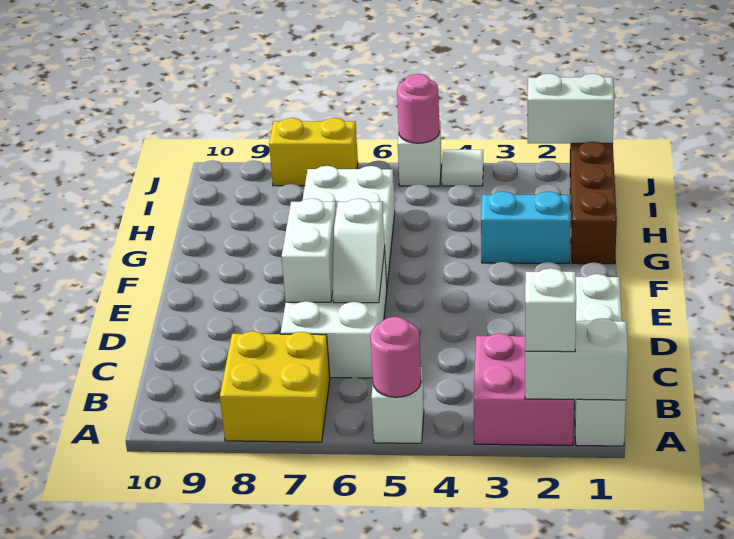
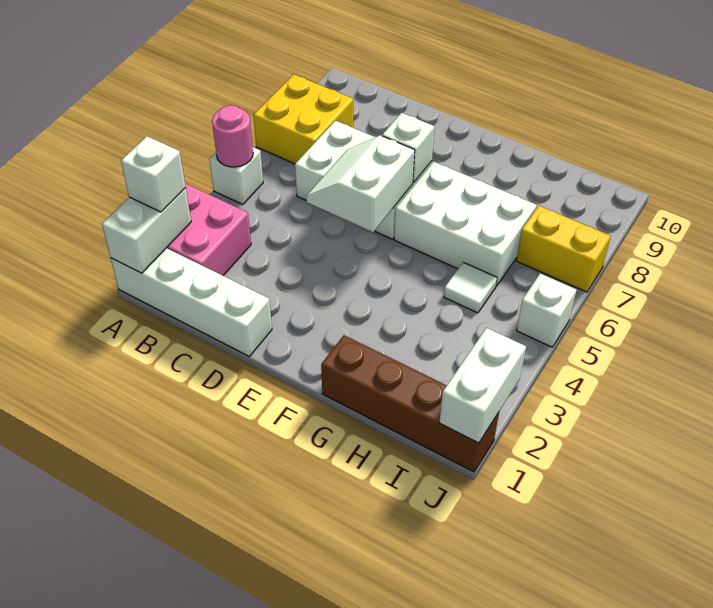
white slope D6:E6 level 2 top E -> white slope D5:E6 level 2 top E
white brick D7:E7 level 2 -> white brick E7 level 2
cyan brick G2:G3 level 1 -> none
white tile J4 level 1 -> white tile H5 level 1
pink round brick J5 level 2 -> none
yellow brick J7:J8 level 1 -> yellow brick I7:J7 level 1

